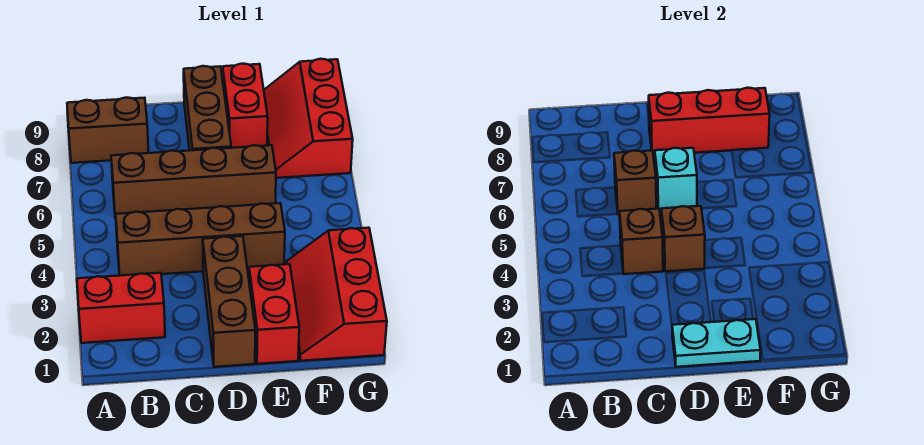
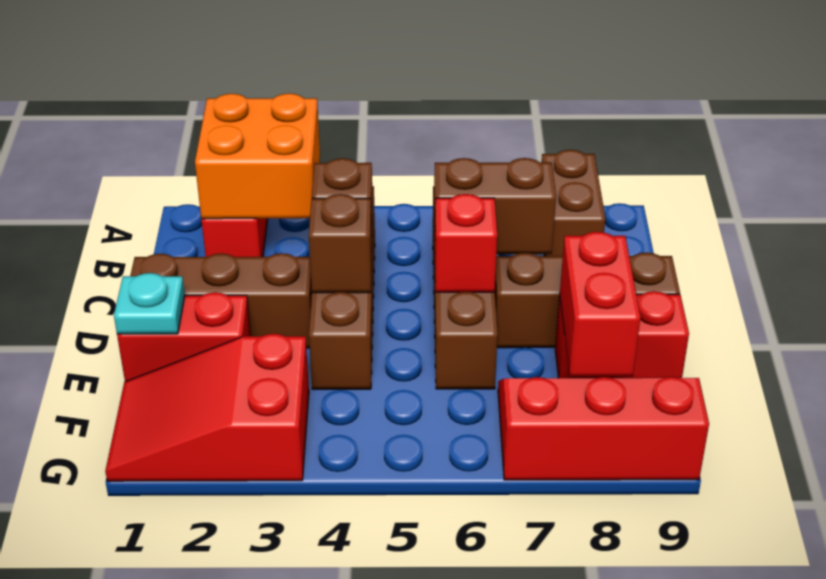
none -> orange brick A2:B3 level 2
brown brick C6 level 2 -> brown brick C6:C7 level 2
cyan plate D1:E1 level 2 -> cyan plate E1 level 2
cyan brick D6 level 2 -> red brick D6 level 2
red brick D8:F8 level 2 -> red brick E8:F8 level 2
red slope F1:G3 level 1 top G -> red slope F1:G3 level 1 top 3

